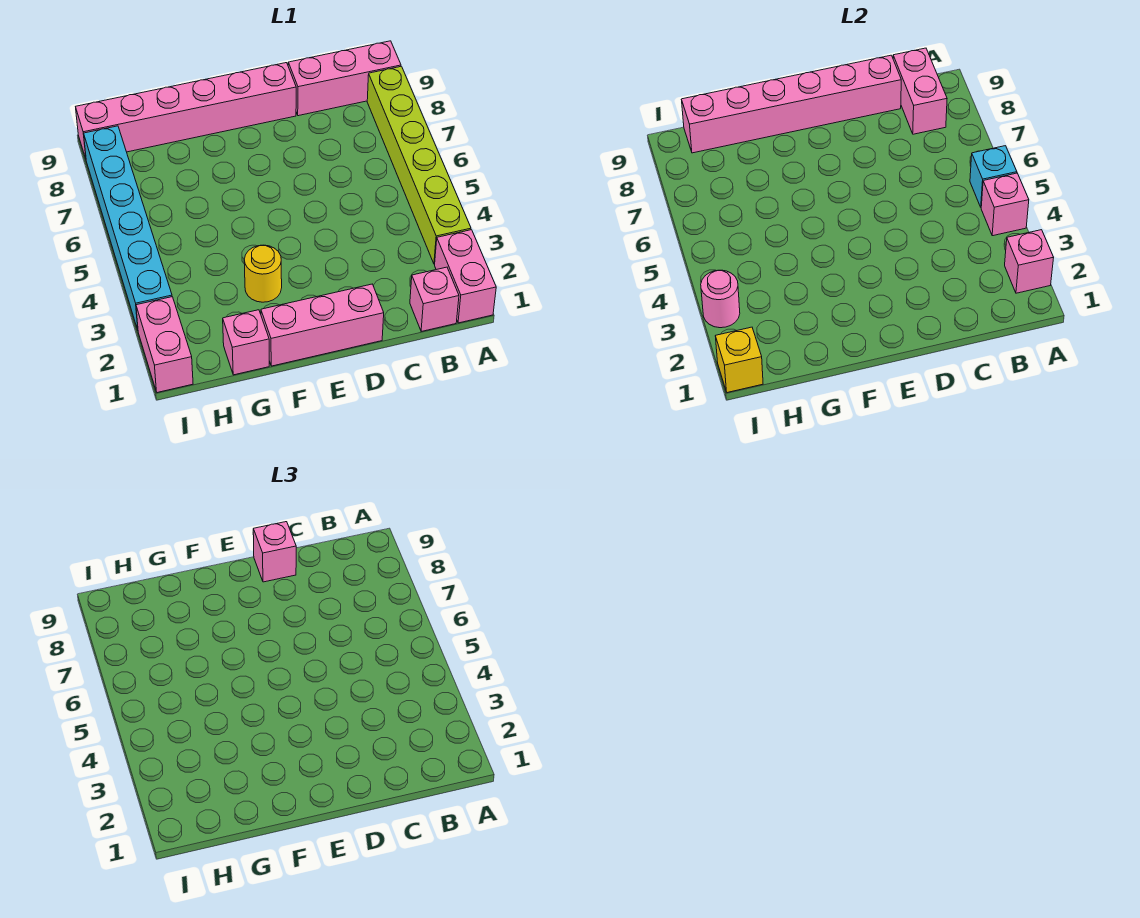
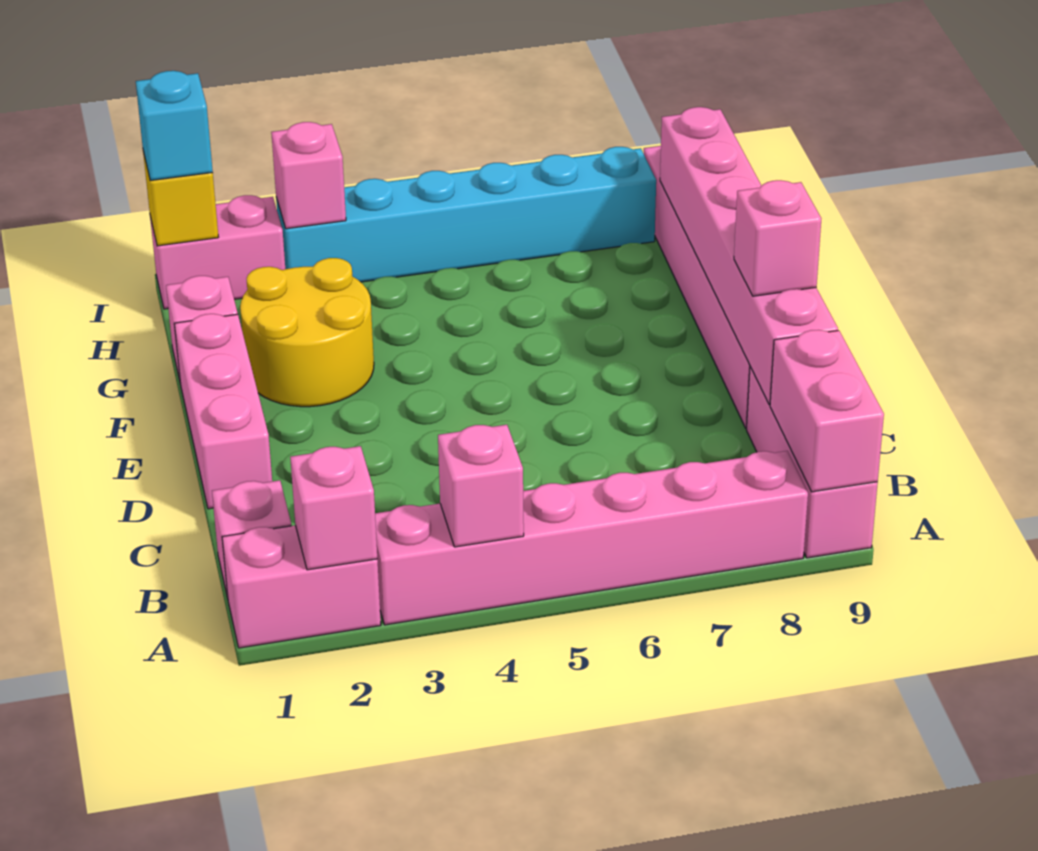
lime brick A3:A8 level 1 -> pink brick A3:A8 level 1
cyan brick A5 level 2 -> cyan brick I1 level 3
pink brick B8:B9 level 2 -> pink brick A9:B9 level 2
yellow round brick F3 level 1 -> yellow round brick F2:G3 level 1
pink round brick I3 level 2 -> pink brick I3 level 2

